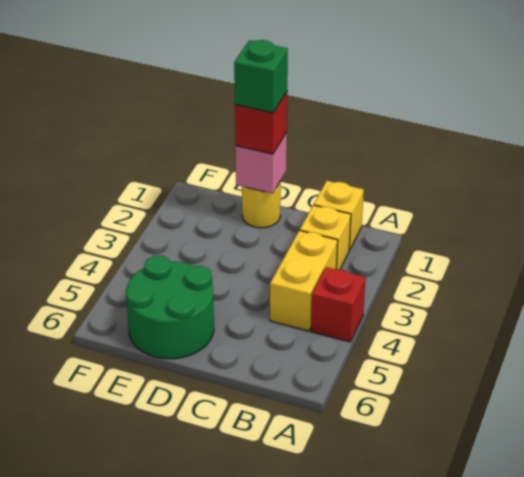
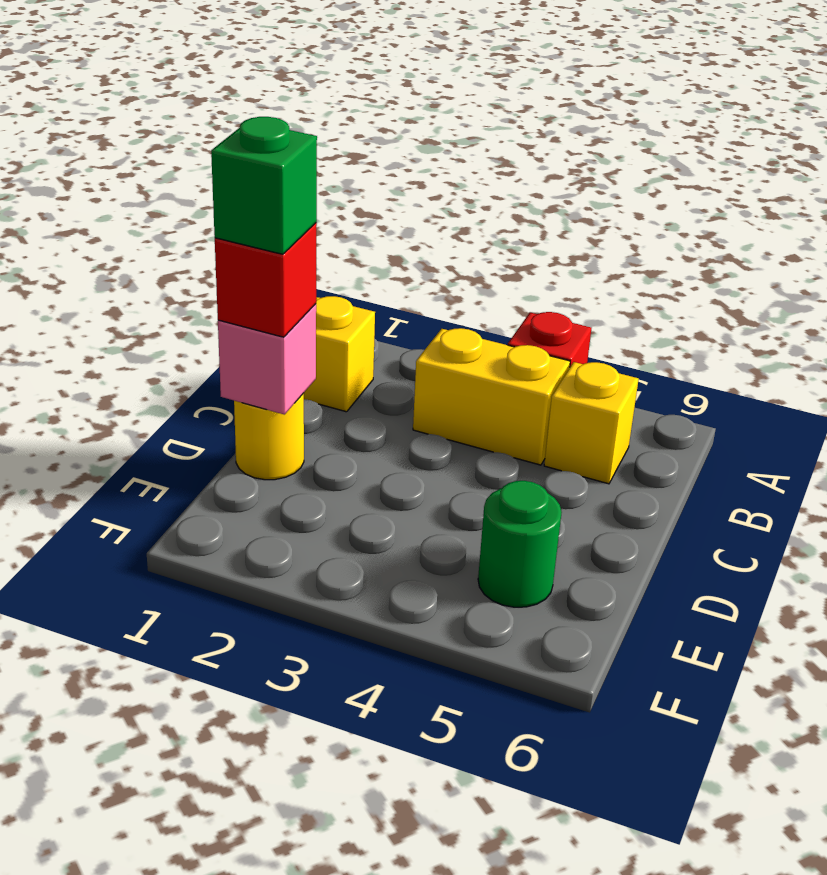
yellow brick B2 level 1 -> yellow brick B5 level 1
green round brick D5:E6 level 1 -> green round brick E5 level 1

